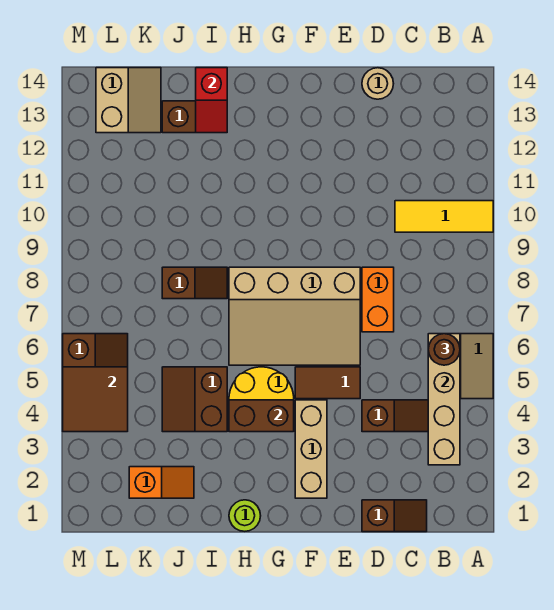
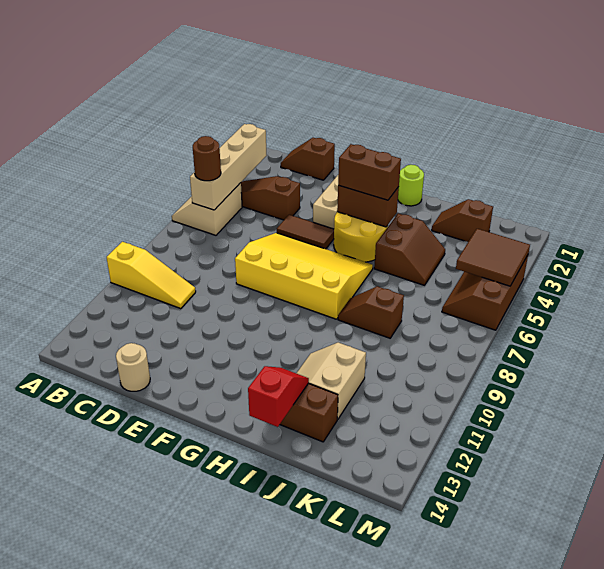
yellow tile A10:C10 level 1 -> yellow slope A10:C10 level 1 top A
orange brick D7:D8 level 1 -> none
tan slope E6:H8 level 1 top 8 -> yellow slope E6:H8 level 1 top 8
none -> brown brick G4:H4 level 3
orange slope J2:K2 level 1 top K -> brown slope J2:K2 level 1 top K
tan slope K13:L14 level 1 top L -> tan slope I11:J12 level 1 top J

